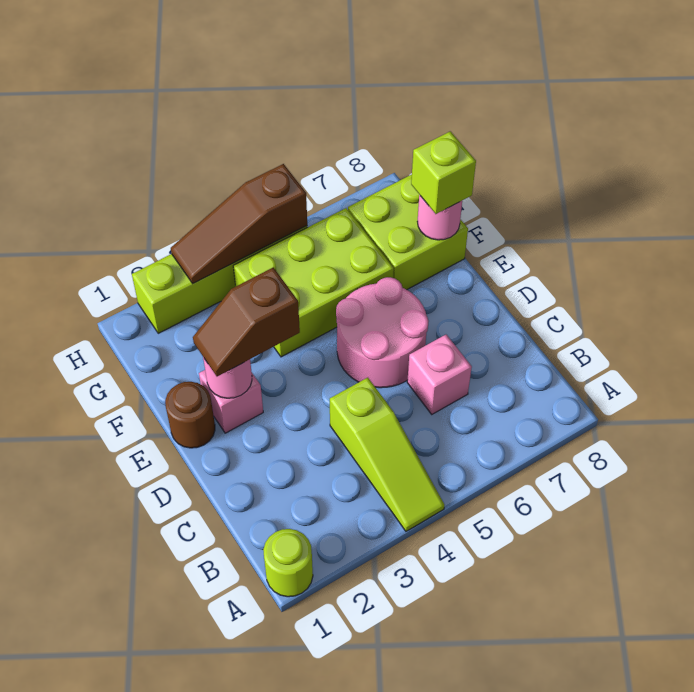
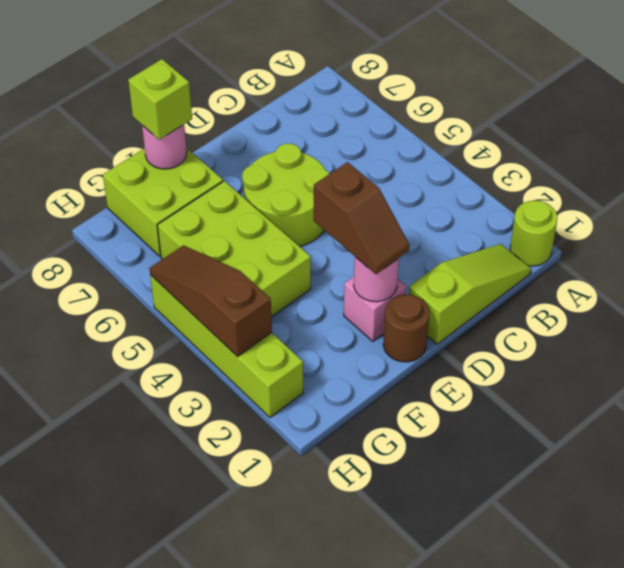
lime slope A4:C4 level 1 top C -> lime slope B1:D1 level 1 top D
pink brick C6 level 1 -> none
pink round brick D5:E6 level 1 -> lime round brick D5:E6 level 1
brown slope H3:H5 level 2 top 5 -> brown slope H3:H5 level 2 top 3

